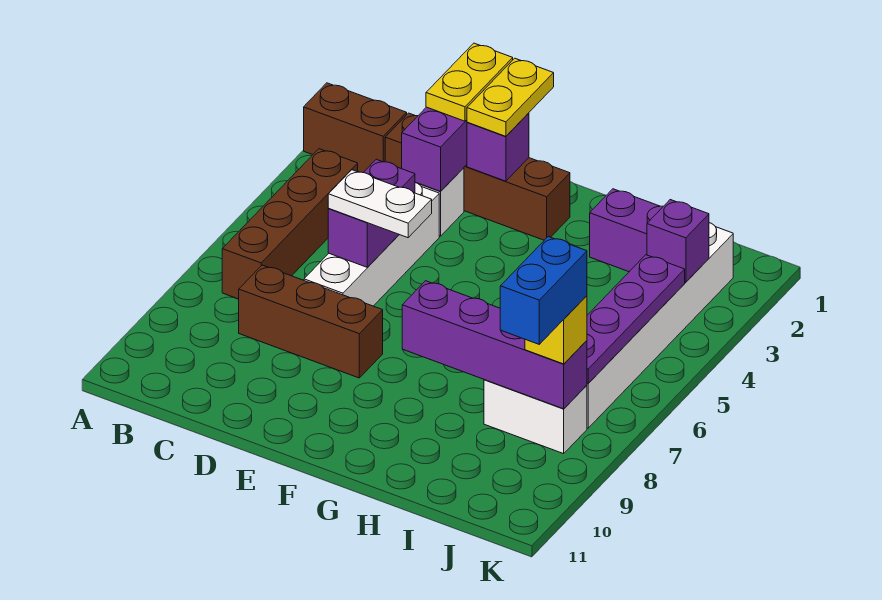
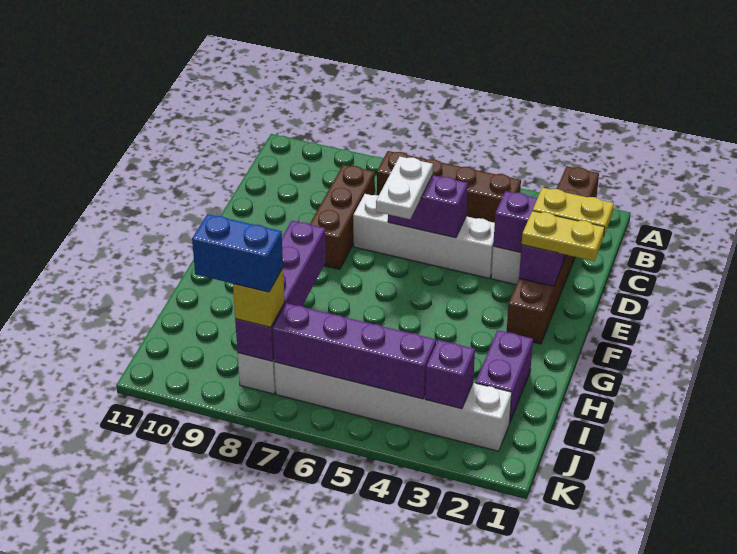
purple plate J4:J7 level 2 -> purple brick J4:J7 level 2

